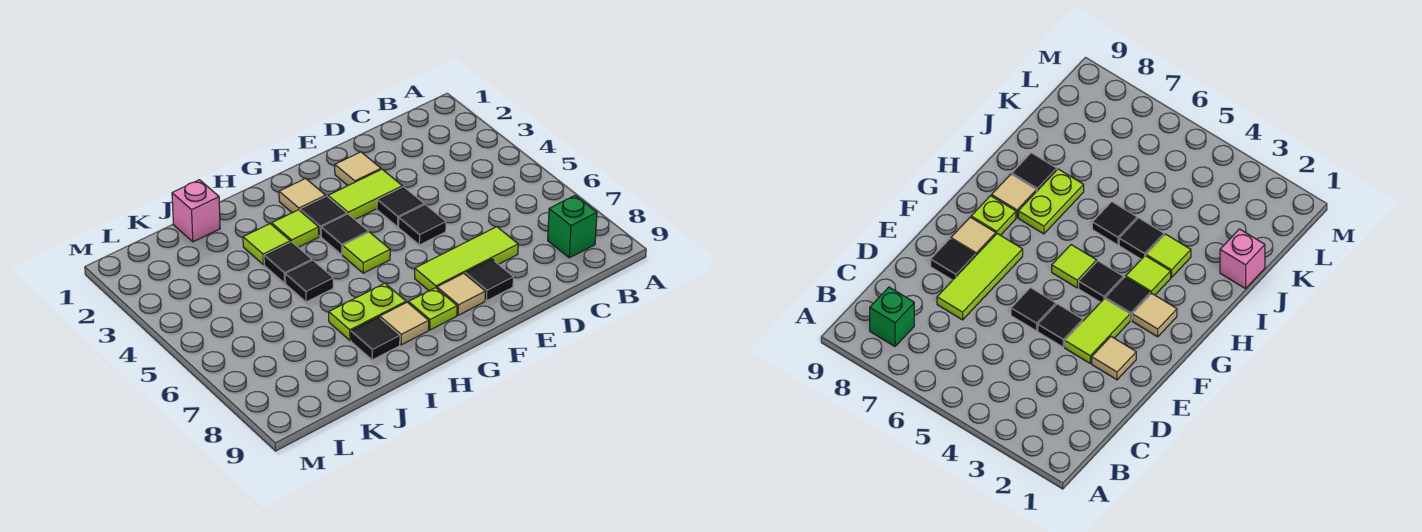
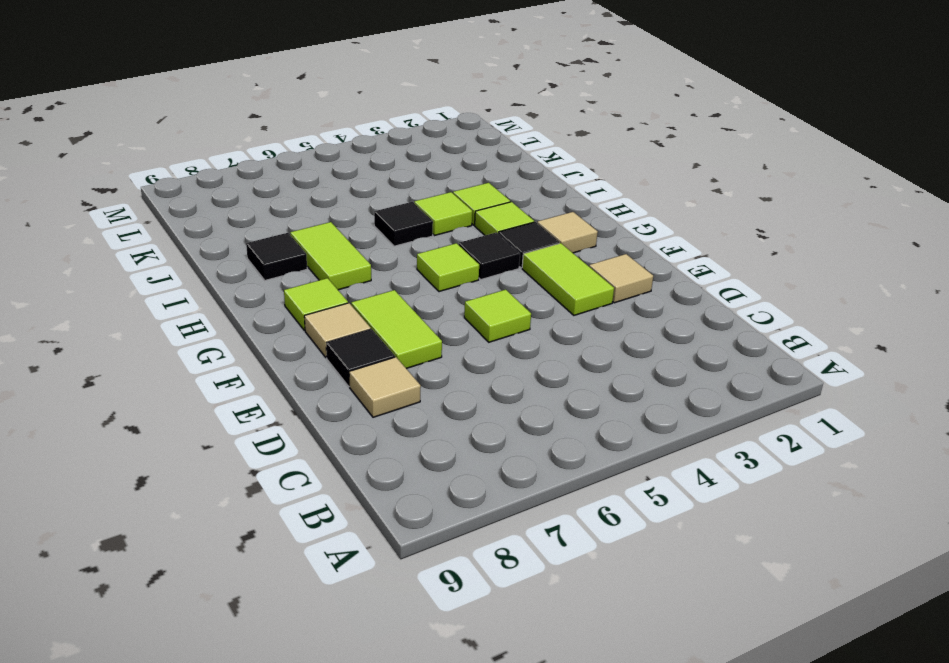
green brick B8 level 1 -> none
lime tile D7:F7 level 1 -> lime tile E7:F7 level 1
black tile E4 level 1 -> none
black tile E5 level 1 -> lime tile E5 level 1
lime plate G8 level 1 -> lime tile G8 level 1
lime plate H7:I7 level 1 -> lime tile H7:I7 level 1
tan tile H8 level 1 -> tan tile D8 level 1
black tile I4 level 1 -> lime tile I4 level 1
pink brick J1 level 1 -> none

